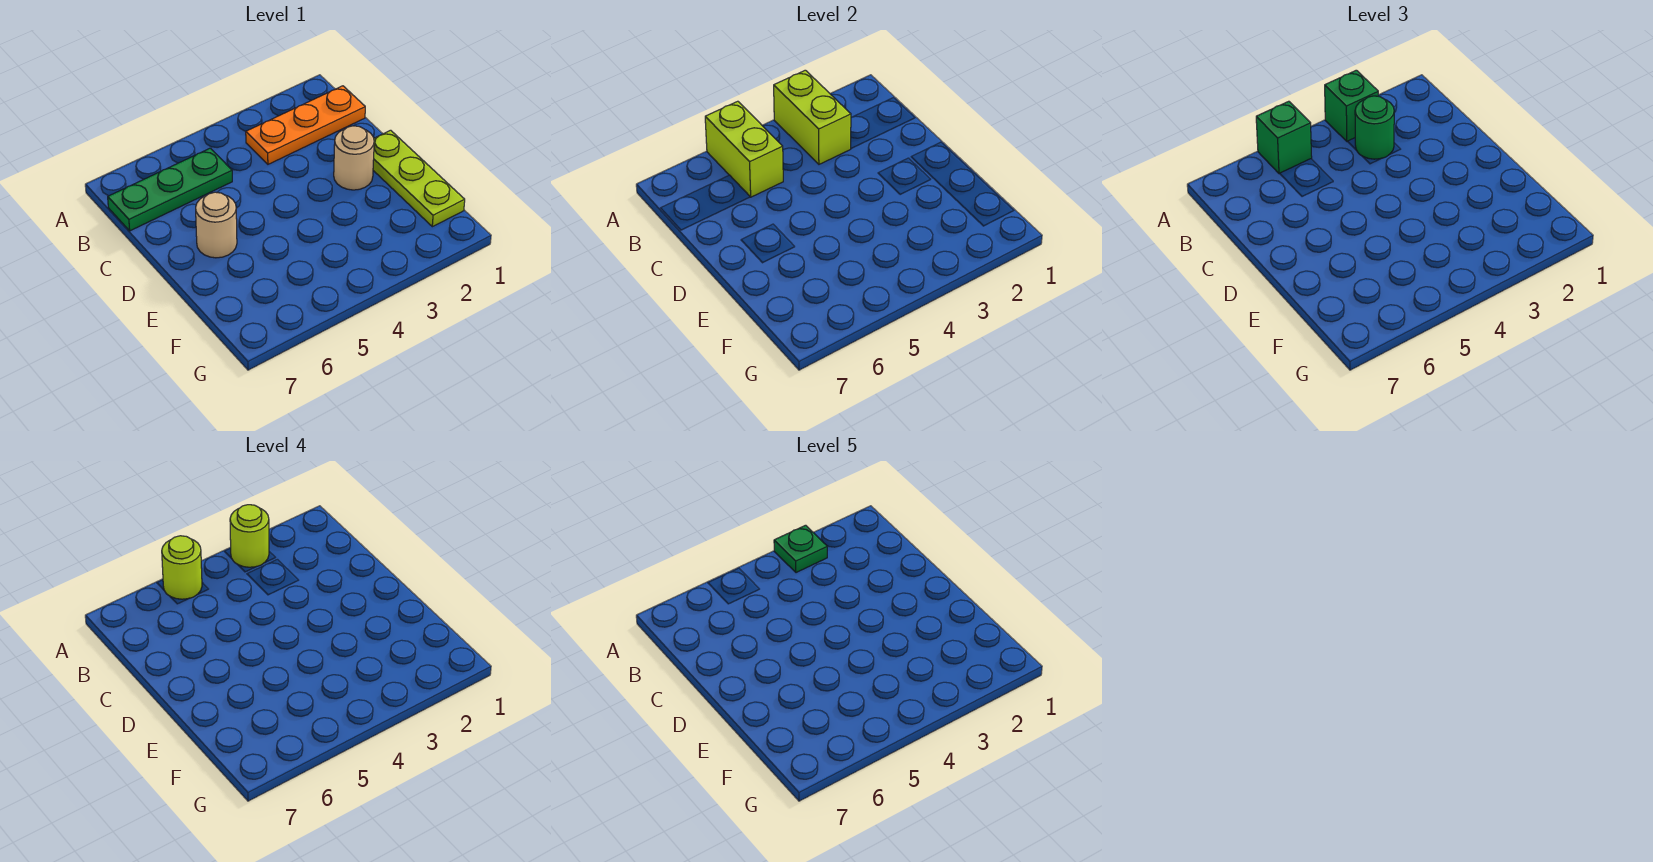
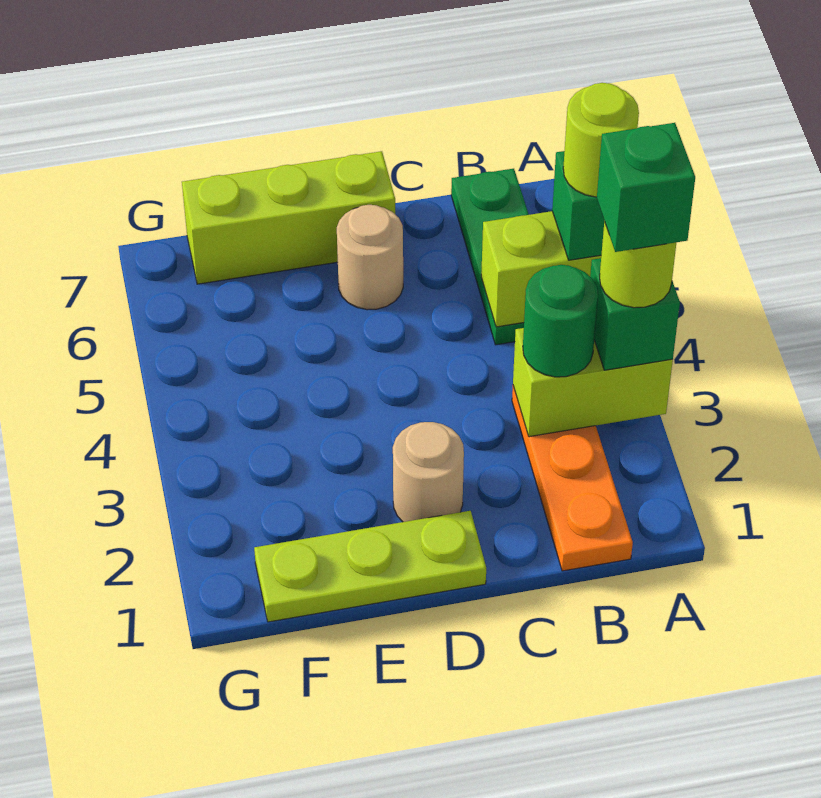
green plate A3 level 5 -> green brick A3 level 5
none -> lime brick D7:F7 level 1

